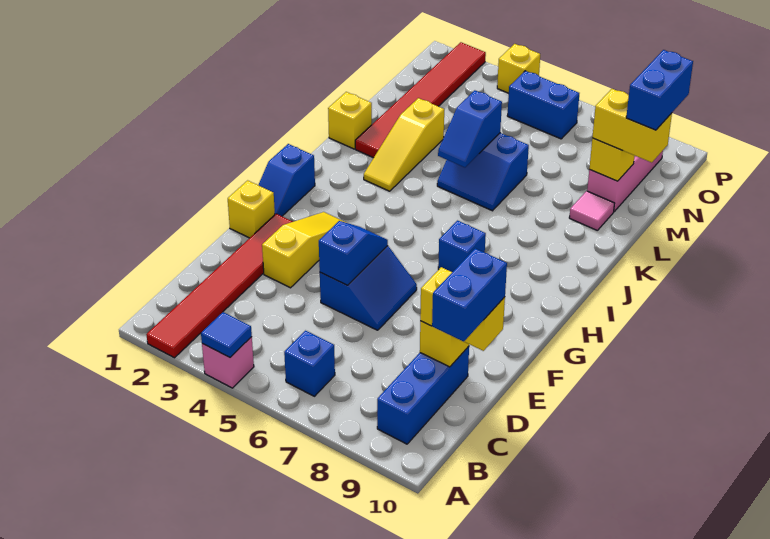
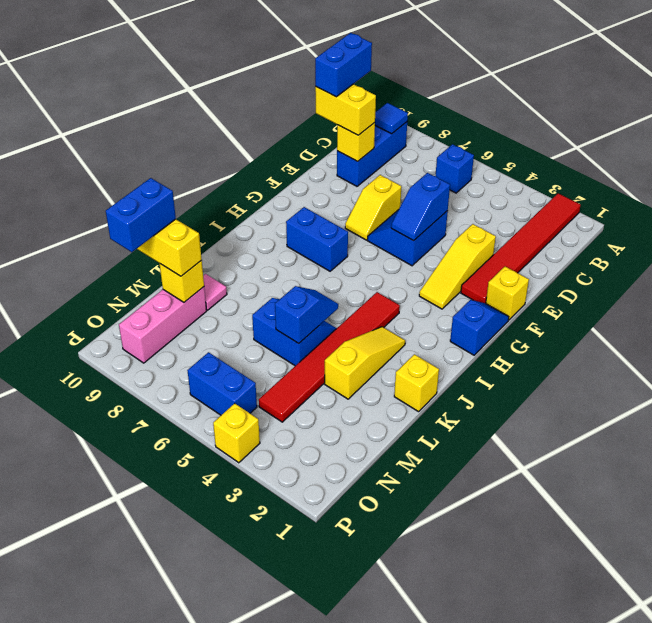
pink brick A4 level 1 -> none
blue tile A4 level 2 -> blue tile B9 level 2
none -> yellow slope E7:F7 level 1 top E
blue brick H7 level 1 -> blue brick H7:H8 level 1
red tile K2:P2 level 1 -> red tile I4:N4 level 1

